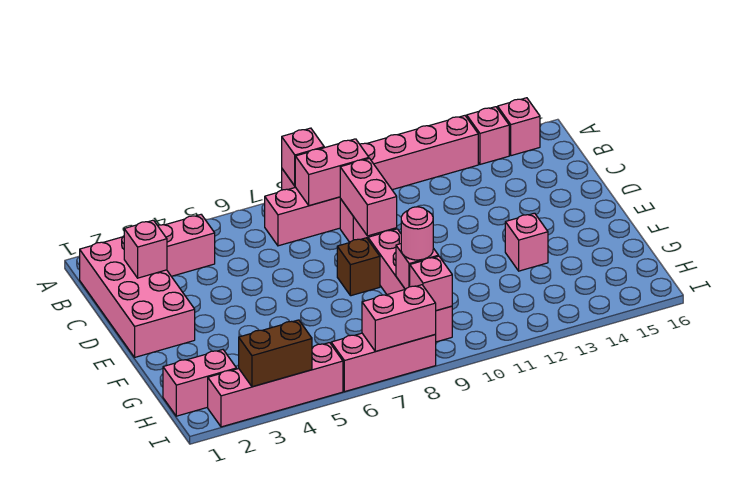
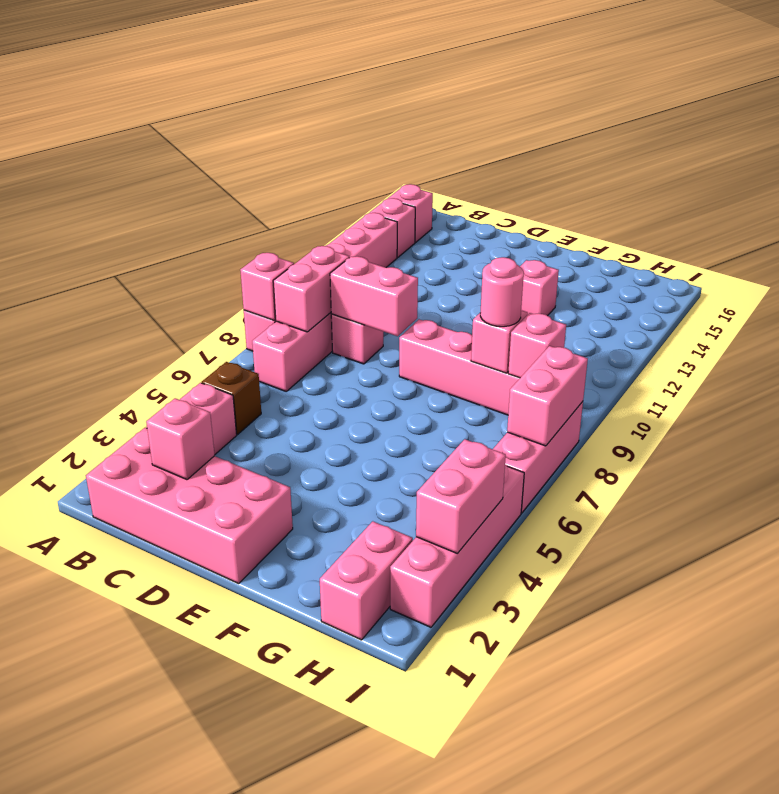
brown brick E8 level 1 -> brown brick B5 level 1
brown brick I3:I4 level 2 -> pink brick I3:I4 level 2

